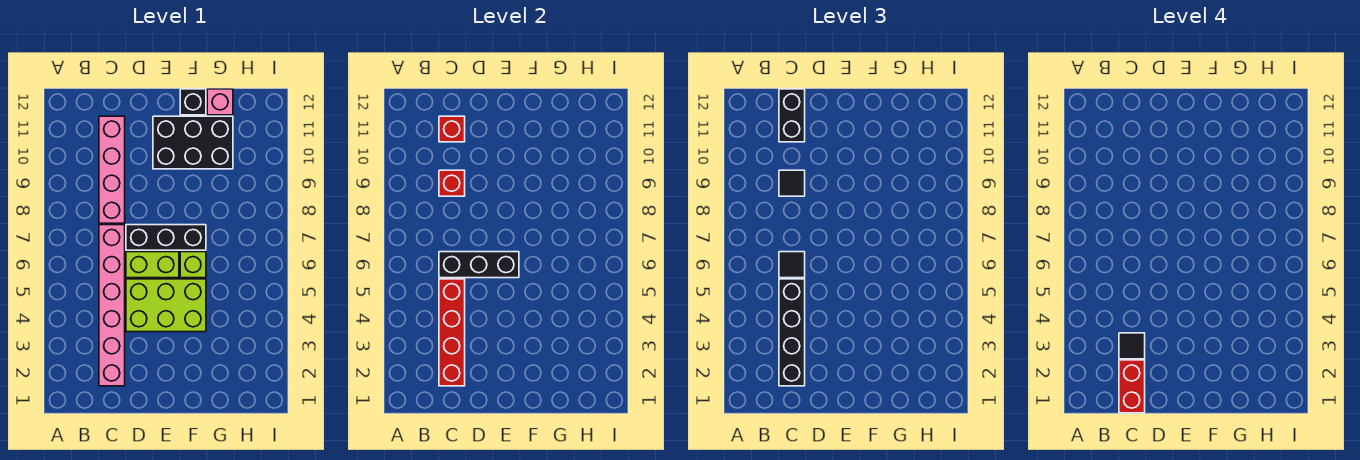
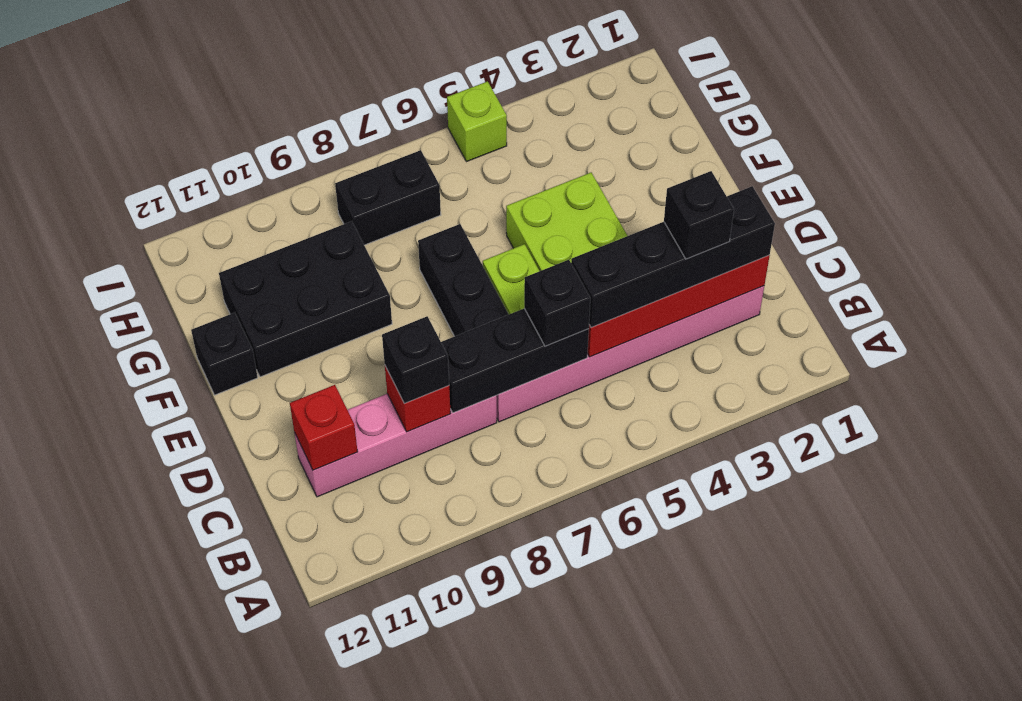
red brick C1:C2 level 4 -> none
black tile C3 level 4 -> black brick C3 level 4
black brick C6:E6 level 2 -> black brick C6:C8 level 2
black tile C6 level 3 -> black brick C6 level 3
black tile C9 level 3 -> black brick C9 level 3
black brick C11:C12 level 3 -> black brick H7:H8 level 1
black brick E10:G11 level 1 -> black brick F9:G11 level 1
lime brick F6 level 1 -> lime brick I5 level 1
pink brick G12 level 1 -> none

